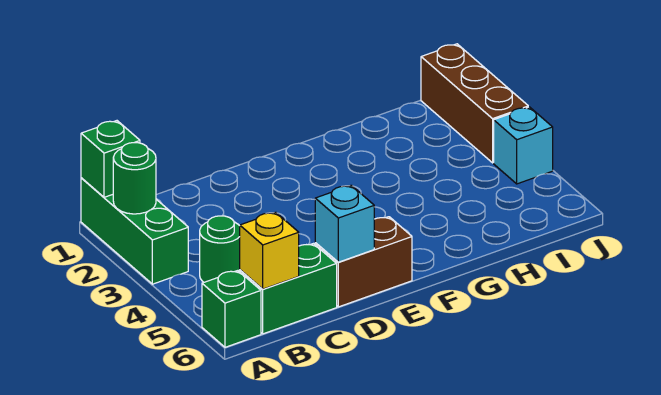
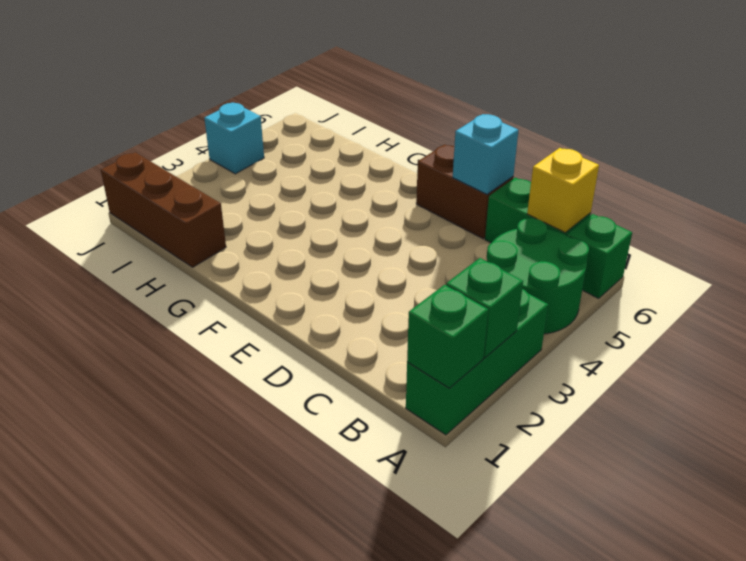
green round brick A2 level 2 -> green brick A2 level 2
green round brick B4 level 1 -> green round brick A4:B5 level 1
brown brick J1:J3 level 1 -> brown brick H1:J1 level 1

